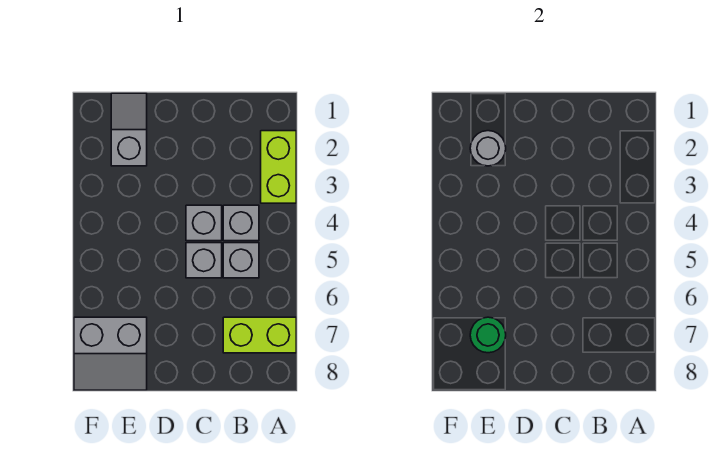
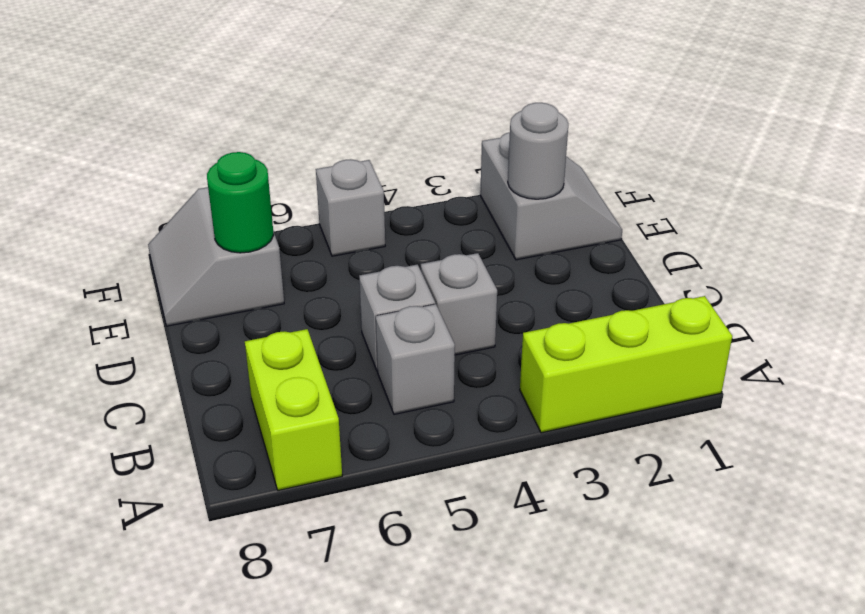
lime brick A2:A3 level 1 -> lime brick A1:A3 level 1
grey brick B4 level 1 -> grey brick F5 level 1
grey slope E1:E2 level 1 top 2 -> grey slope E1:F2 level 1 top 2

